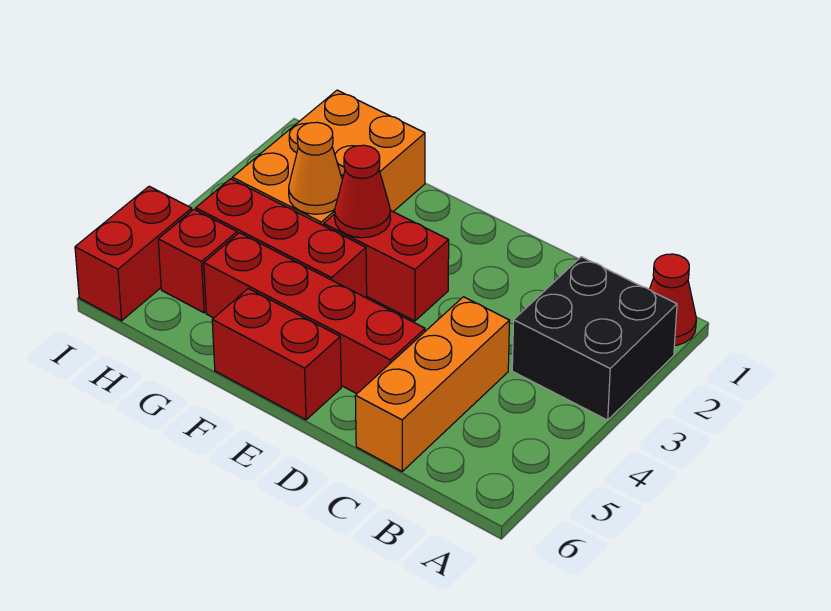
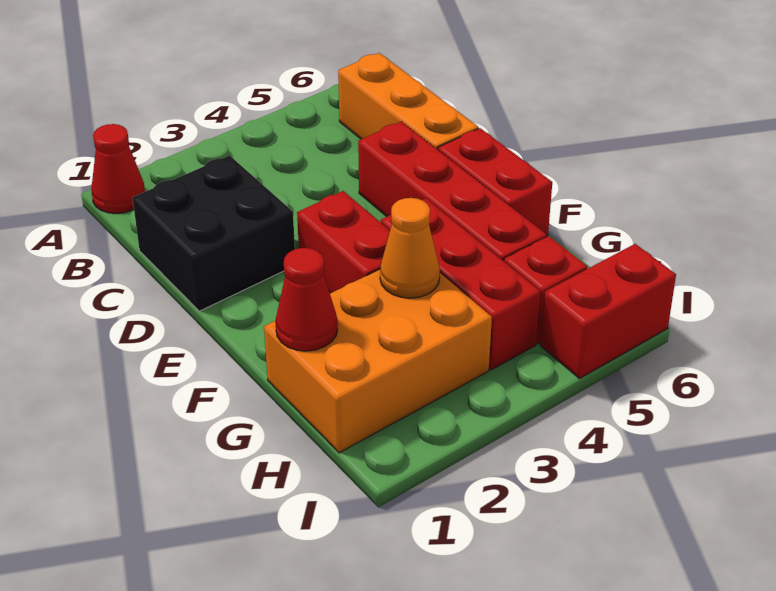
black brick A2:B3 level 1 -> black brick C1:D2 level 1
orange brick C4:C6 level 1 -> orange brick B6:D6 level 1
red cone F3 level 2 -> red cone G1 level 2

